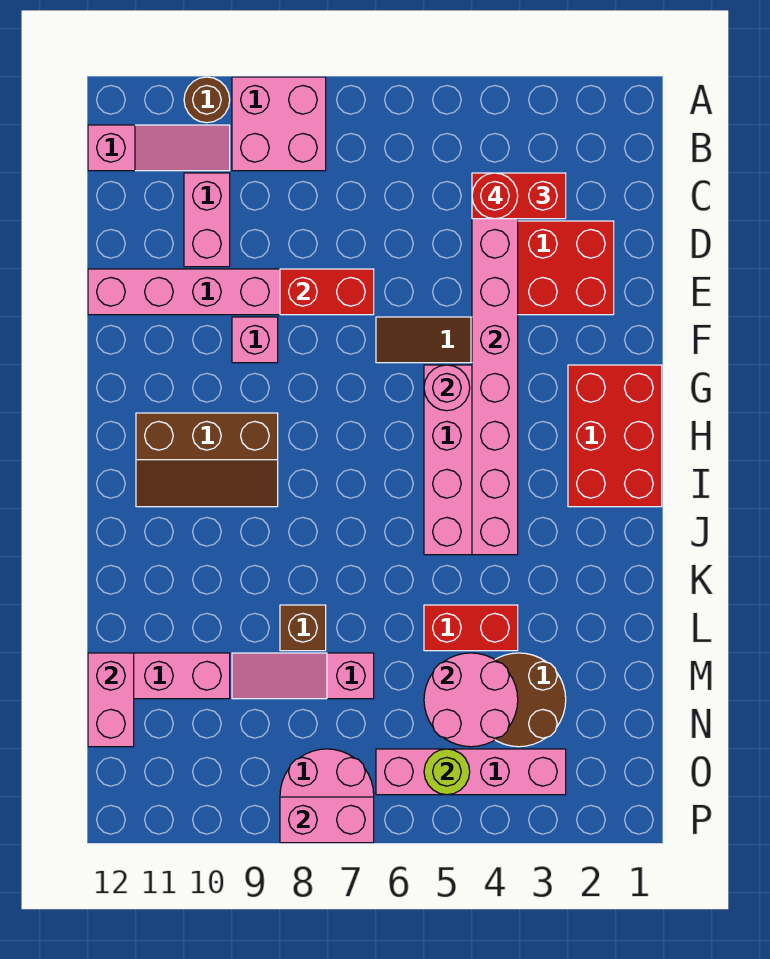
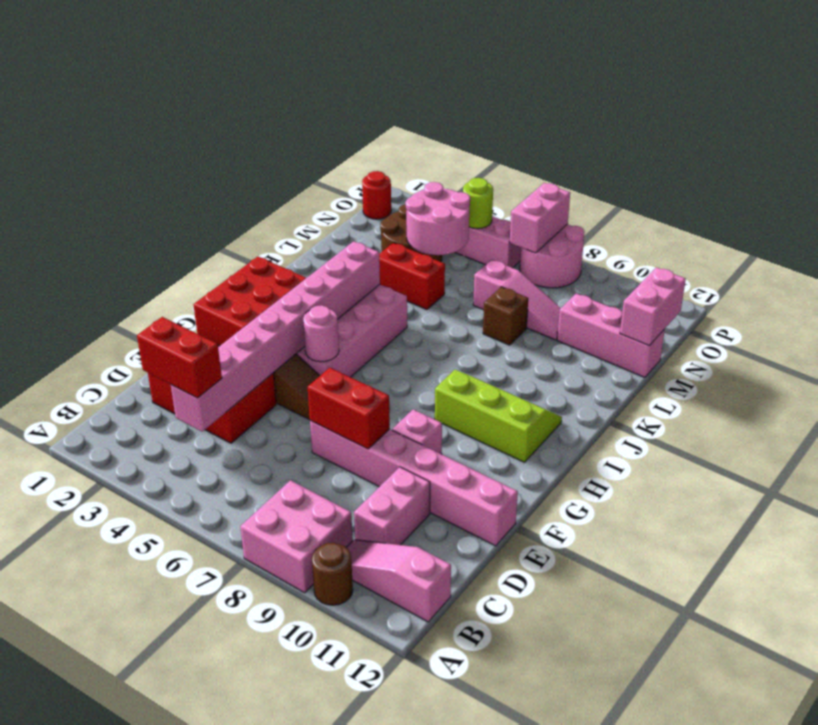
red round brick C4 level 4 -> red round brick O1 level 1
brown slope H9:I11 level 1 top H -> lime slope H9:I11 level 1 top H
pink brick P7:P8 level 2 -> pink brick O7:P7 level 2

